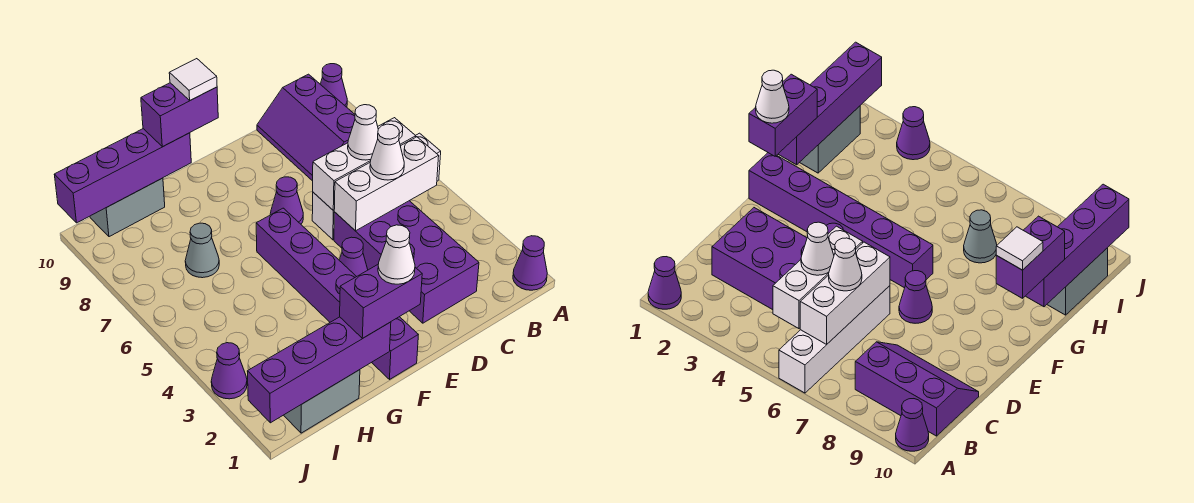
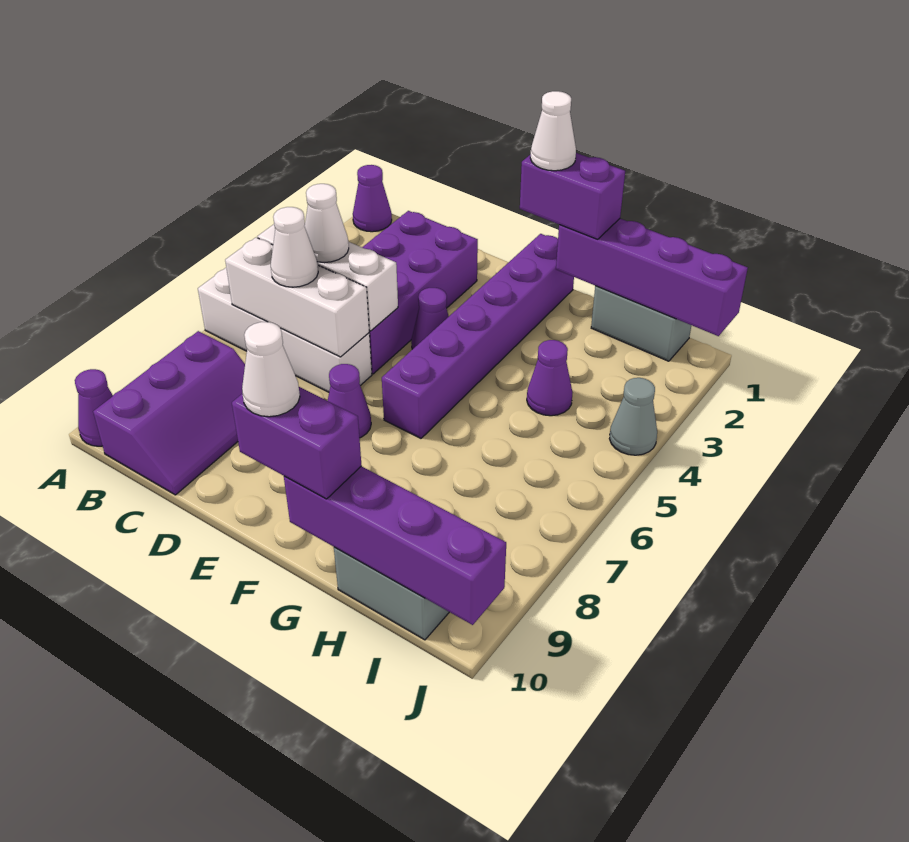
white tile F10 level 4 -> white cone F10 level 4
grey cone H7 level 1 -> grey cone J4 level 1
purple cone J3 level 1 -> purple cone H4 level 1

